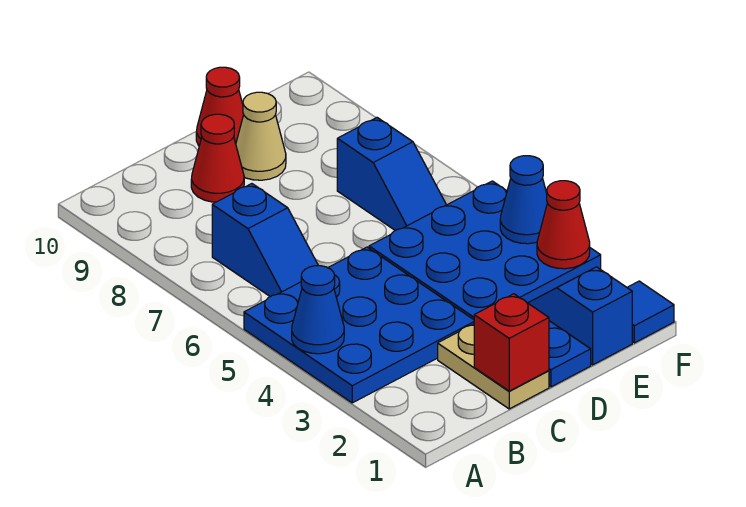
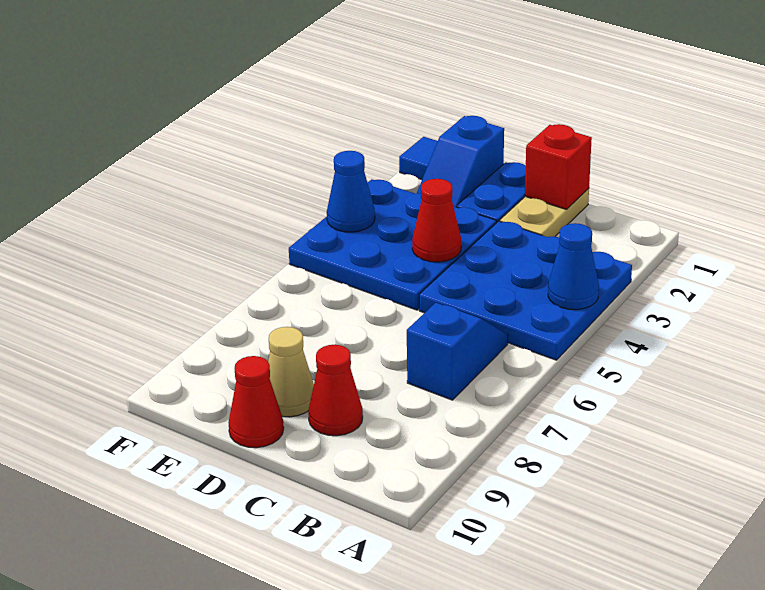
blue slope E6:E7 level 1 top 7 -> none
red cone F3 level 2 -> red cone D4 level 2

